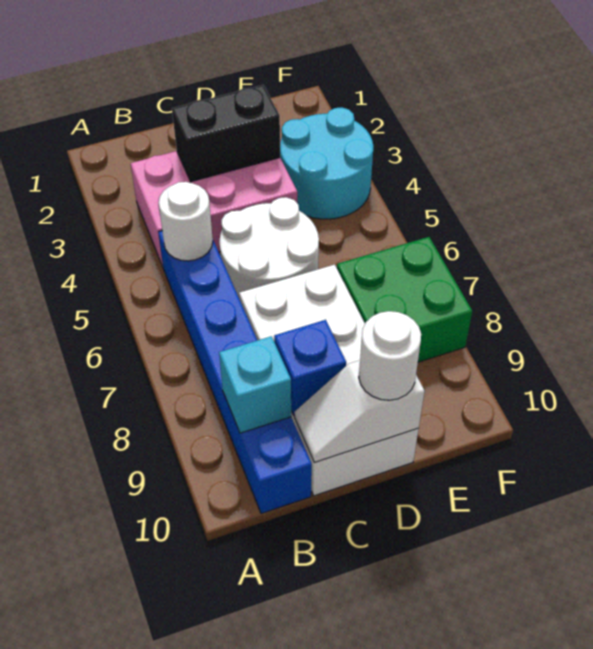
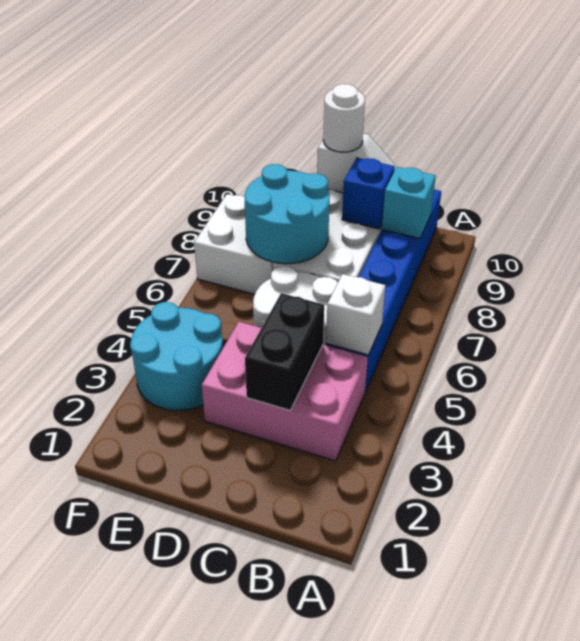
white round brick B5 level 2 -> white brick B5 level 2
black brick C3:D3 level 2 -> black brick C3:C4 level 2
none -> cyan round brick D7:E8 level 2
green brick E7:F8 level 1 -> white brick E7:F8 level 1

